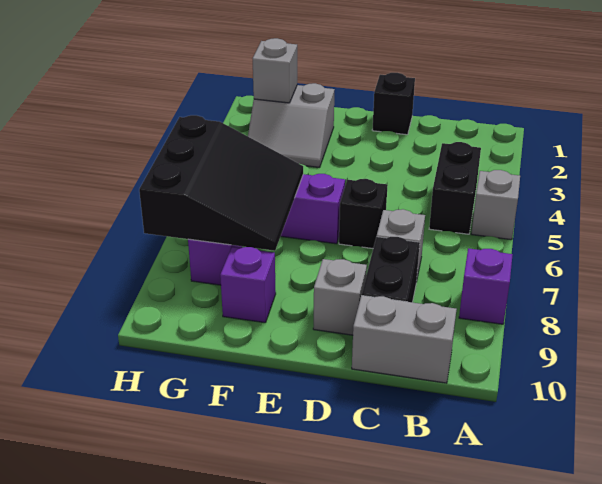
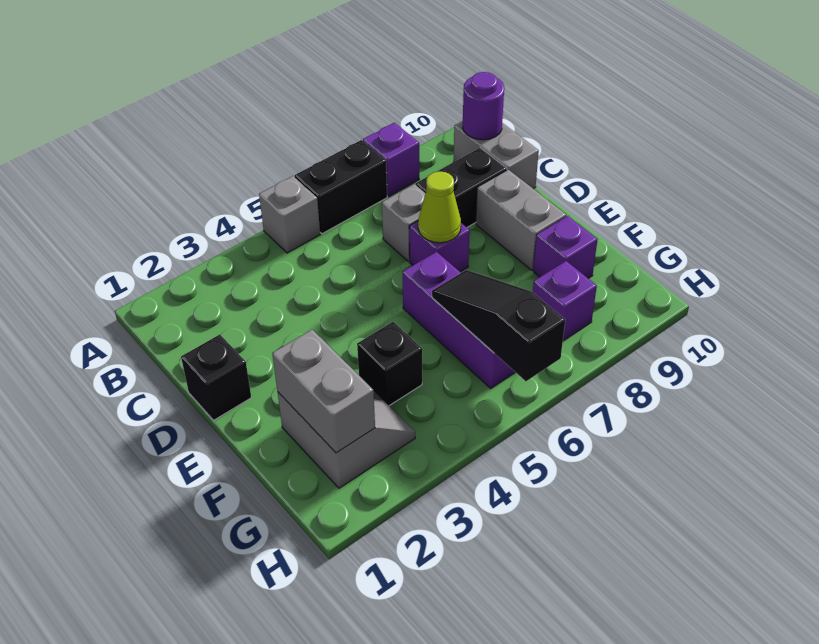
black brick B4:B5 level 1 -> black brick A6:A7 level 1
none -> purple round brick B10 level 2
black brick D6 level 1 -> black brick F4 level 1
none -> purple brick D7 level 1
none -> lime cone D7 level 2
grey brick D9 level 1 -> grey brick D9:E9 level 1
black slope F6:H8 level 2 top H -> black slope F6:H6 level 2 top H
grey brick G2 level 2 -> grey brick F2:G2 level 2

